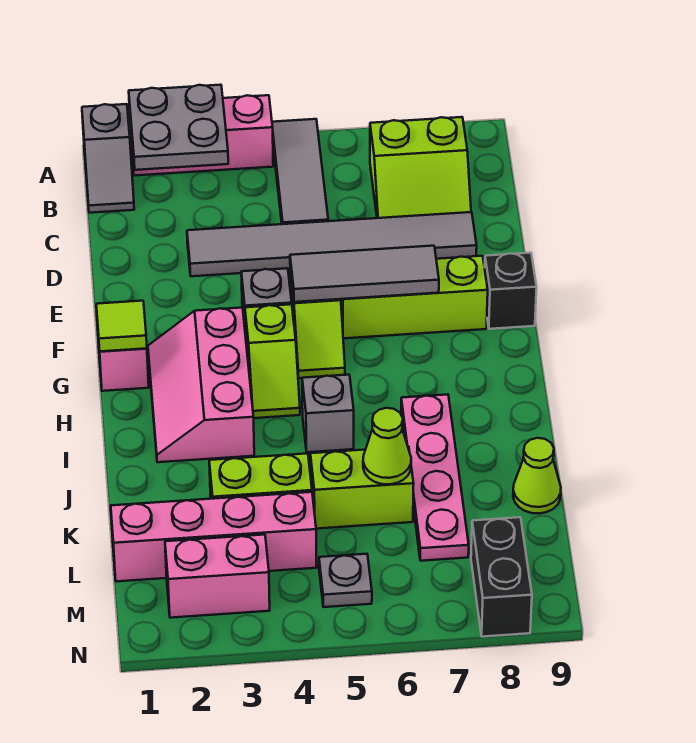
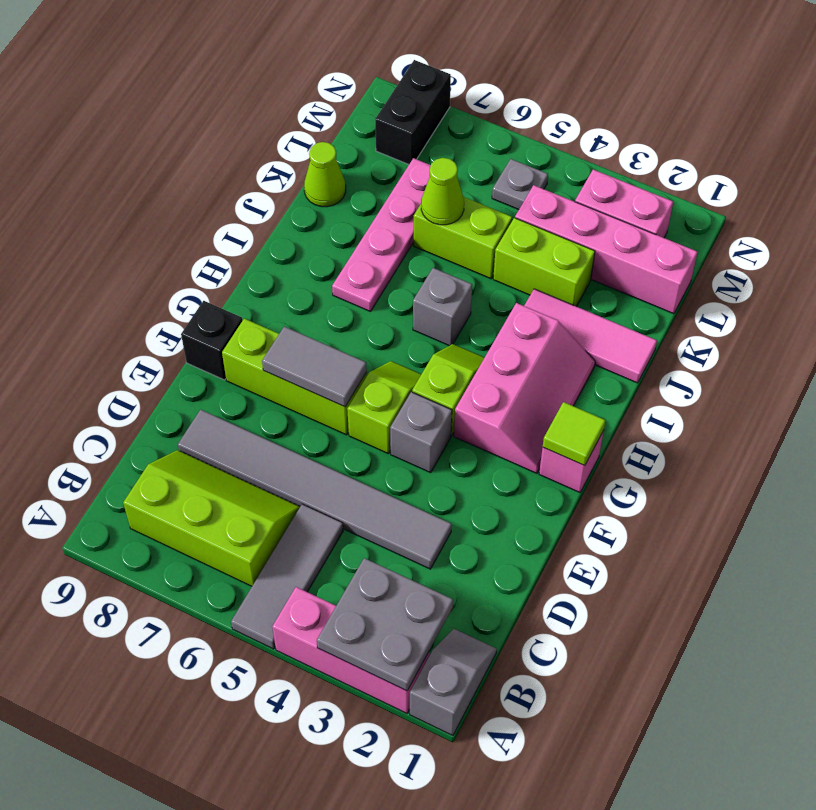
lime slope B7:C8 level 1 top B -> lime slope B6:C8 level 1 top B
grey tile F5:F7 level 2 -> grey tile F6:F7 level 2
none -> pink tile J1:J3 level 1

